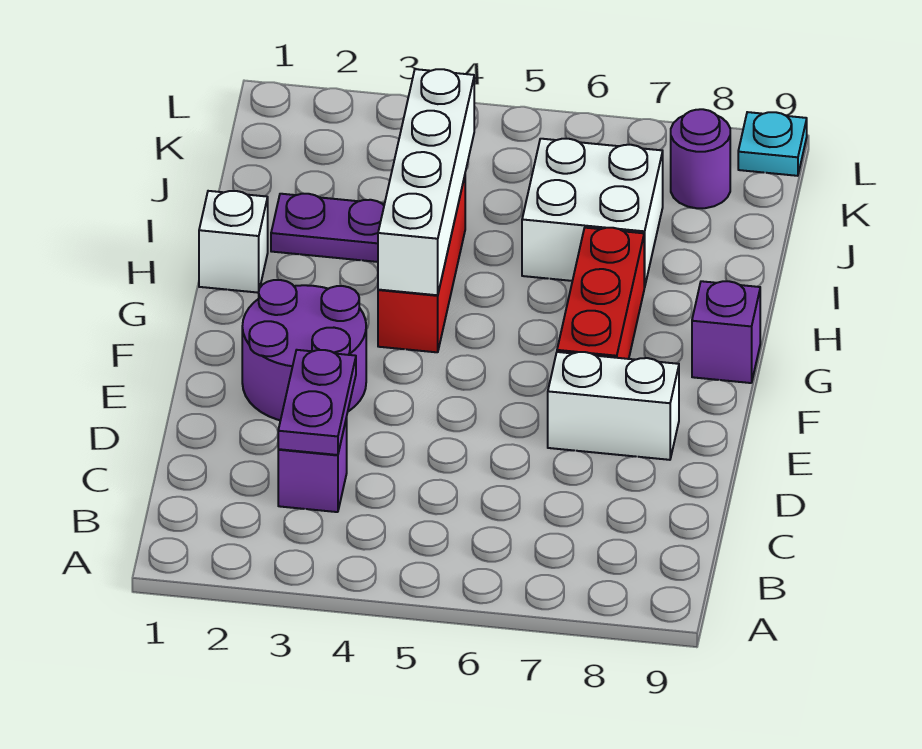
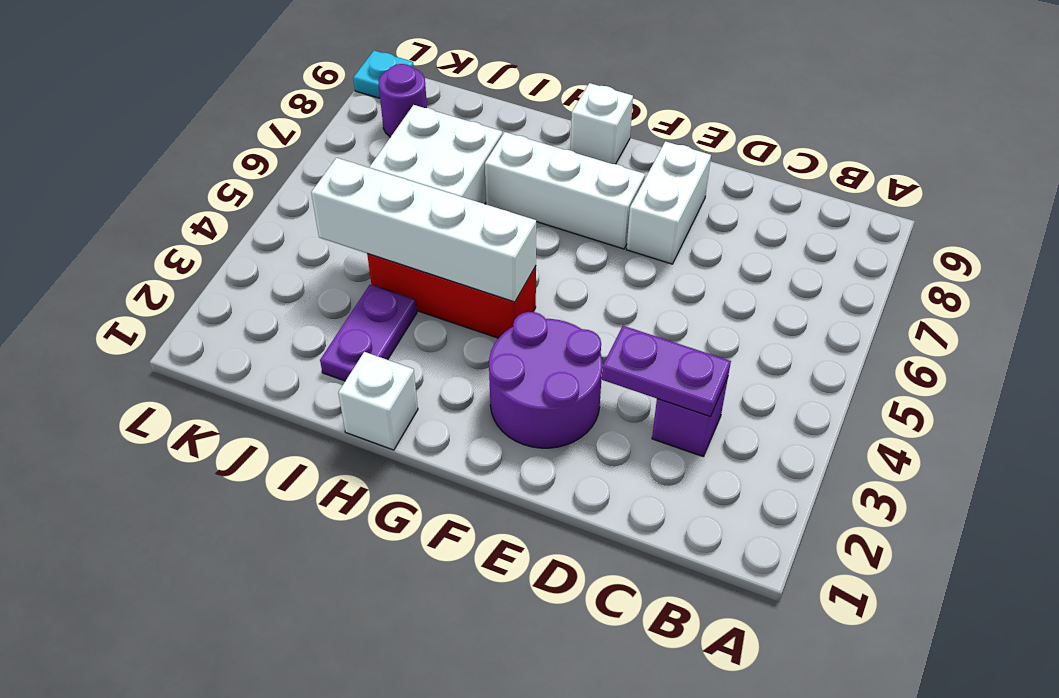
red brick F7:H7 level 1 -> white brick F7:H7 level 1
purple brick G9 level 1 -> white brick G9 level 1

